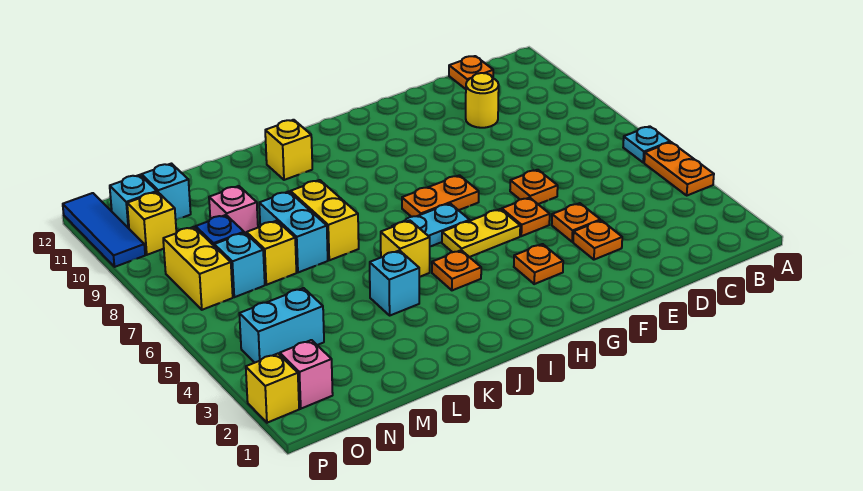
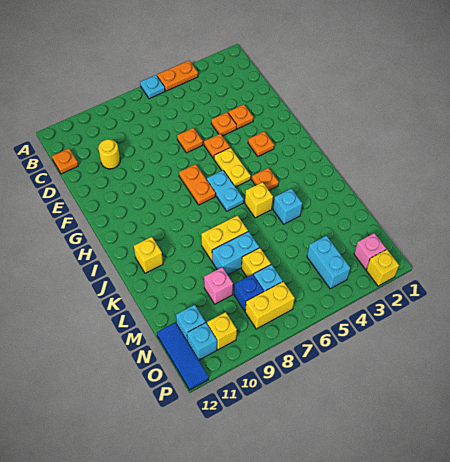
blue tile P10:P12 level 1 -> blue tile N12:P12 level 1

